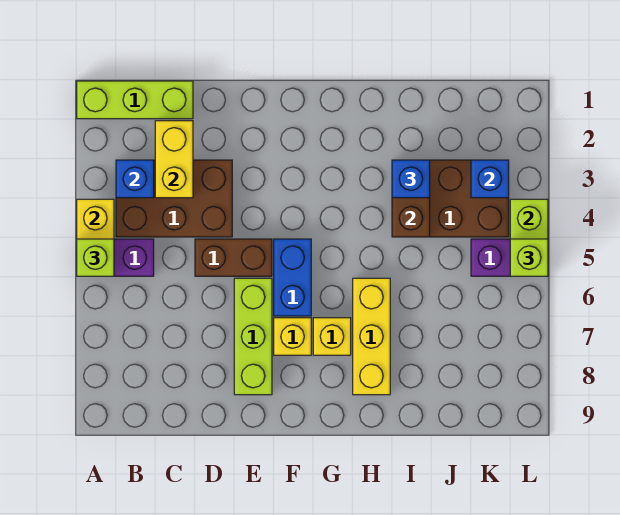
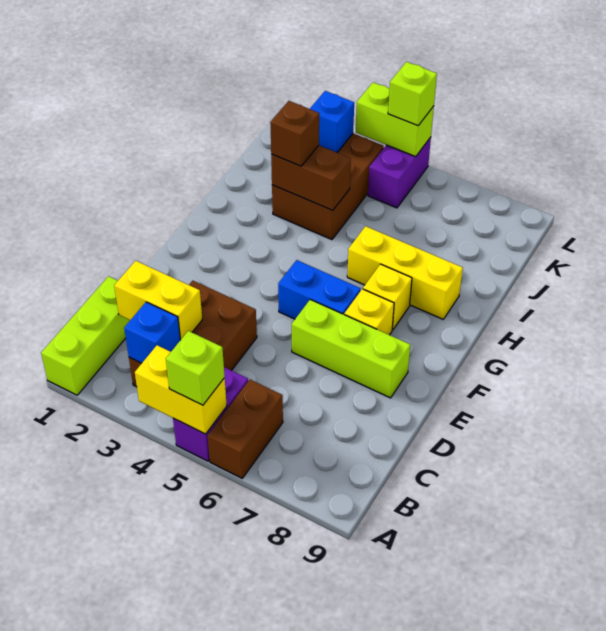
brown brick D5:E5 level 1 -> brown brick A6:B6 level 1
blue brick I3 level 3 -> brown brick I3 level 3

